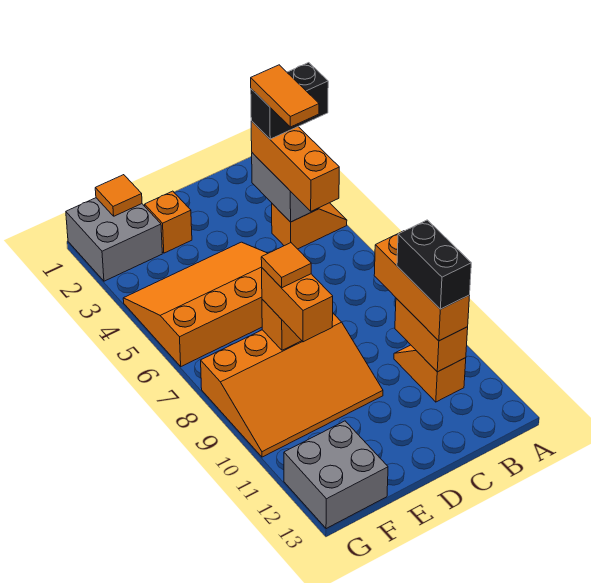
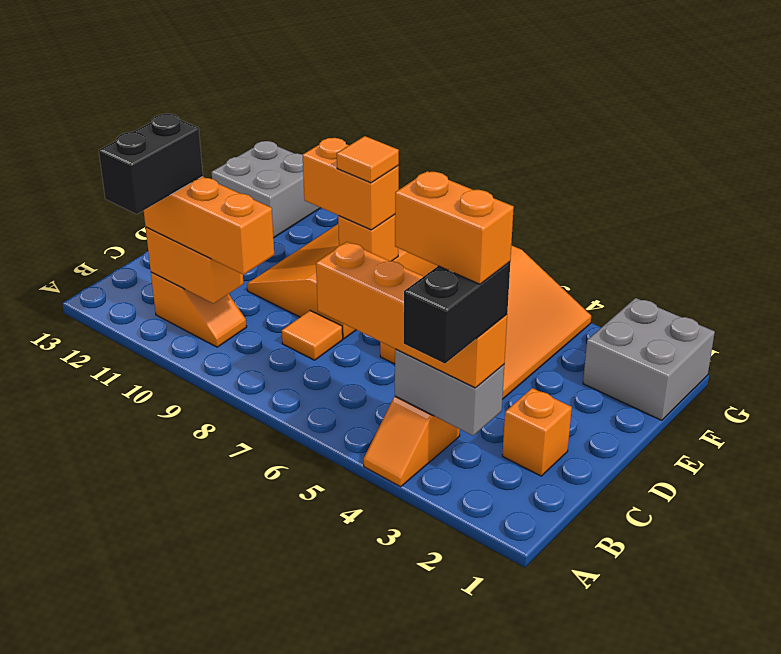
orange brick B3:B5 level 3 -> orange brick B3:B6 level 3
orange tile B3:B4 level 5 -> orange brick B3:B4 level 5
black brick B10:B11 level 4 -> black brick A11:B11 level 4
orange brick E2 level 1 -> orange brick C2 level 1
orange tile F1 level 2 -> orange tile C8 level 1

